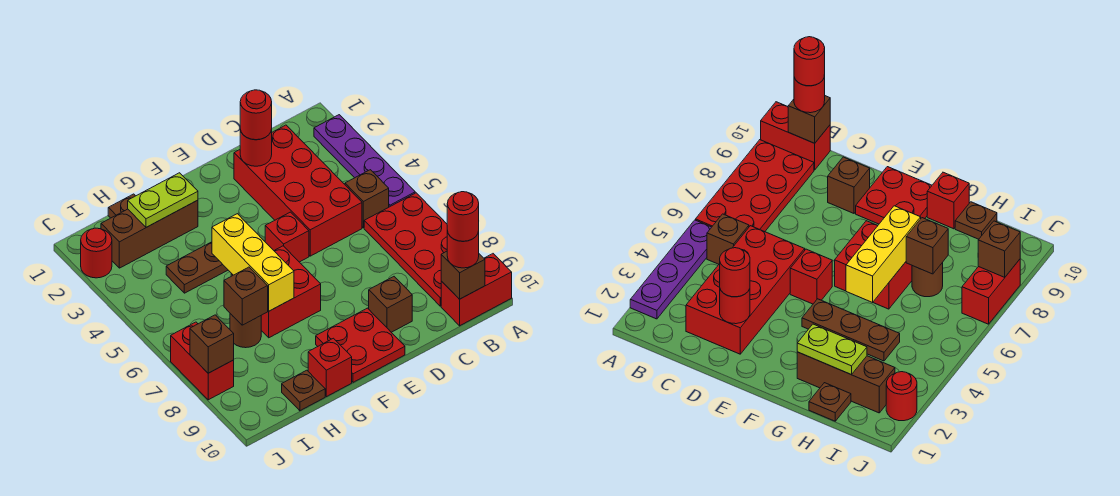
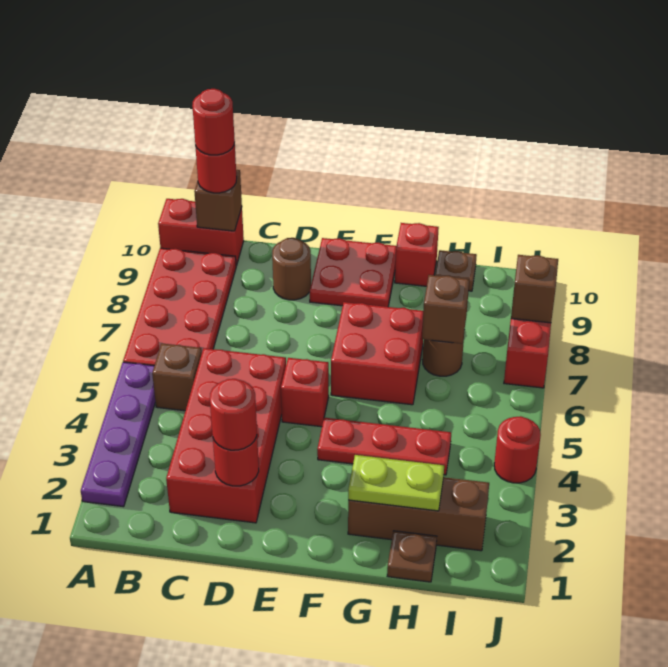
brown brick D9 level 1 -> brown round brick D9 level 1
brown plate F4:H4 level 1 -> red plate F4:H4 level 1
yellow brick G5:G7 level 2 -> none
red round brick J2 level 1 -> red round brick J4 level 1

